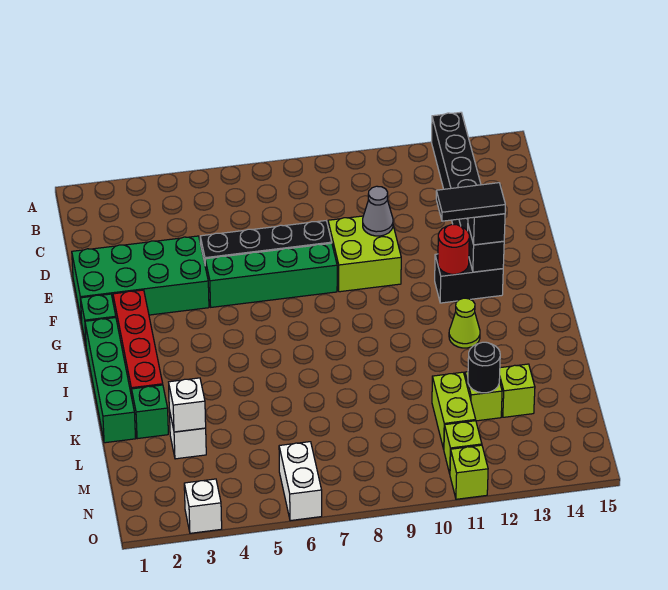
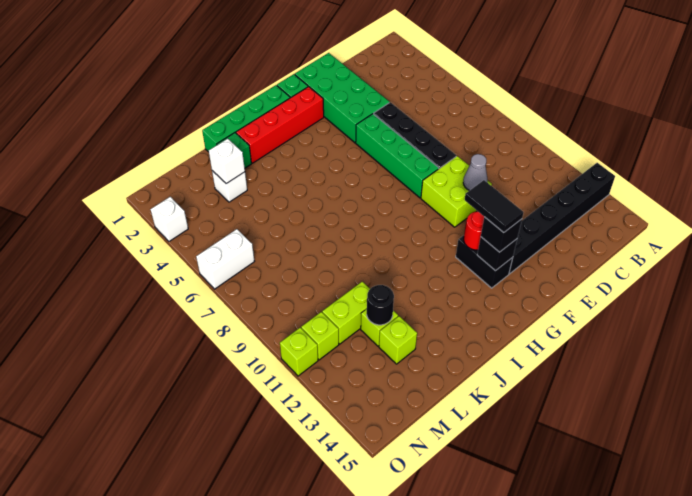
lime cone I12 level 1 -> none

